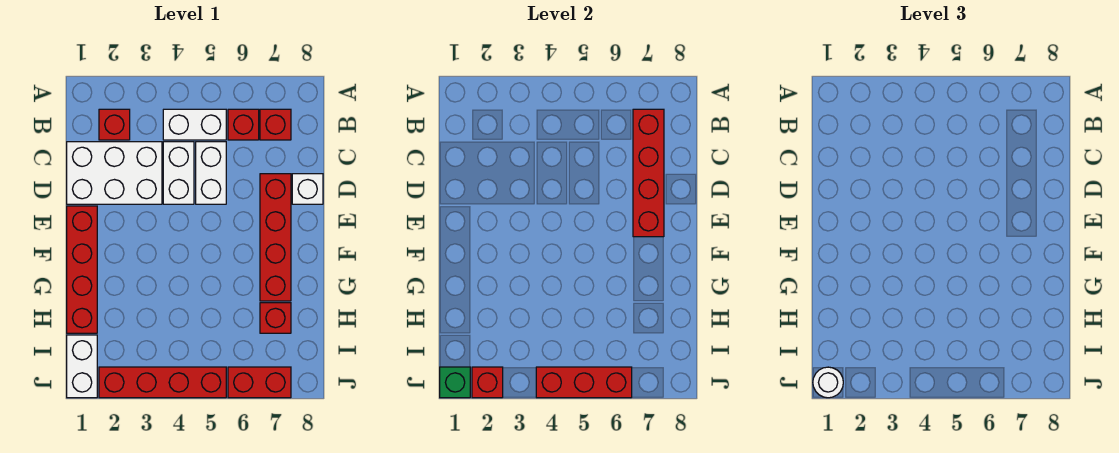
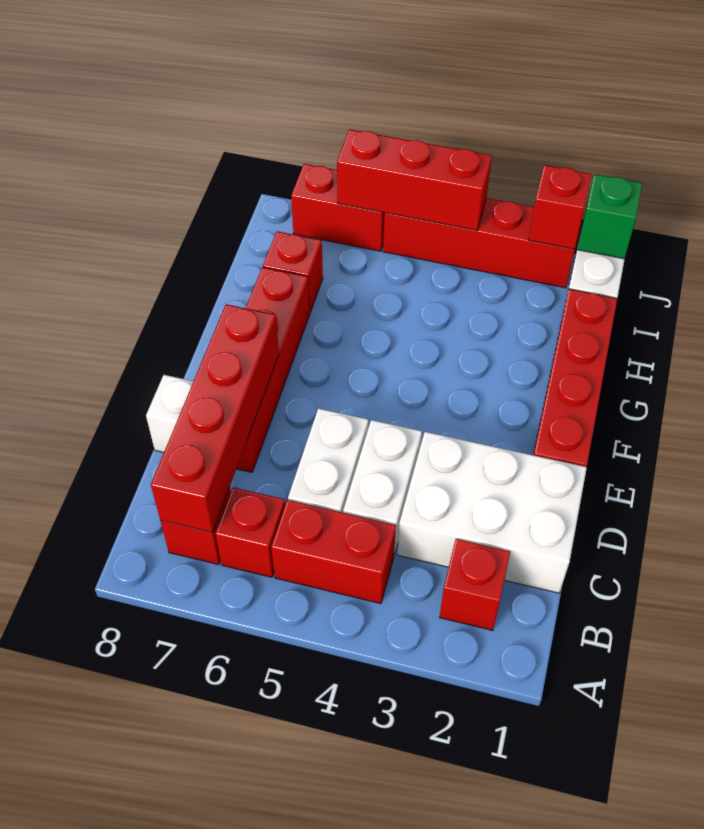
white brick B4:B5 level 1 -> red brick B4:B5 level 1
white round brick J1 level 3 -> none

